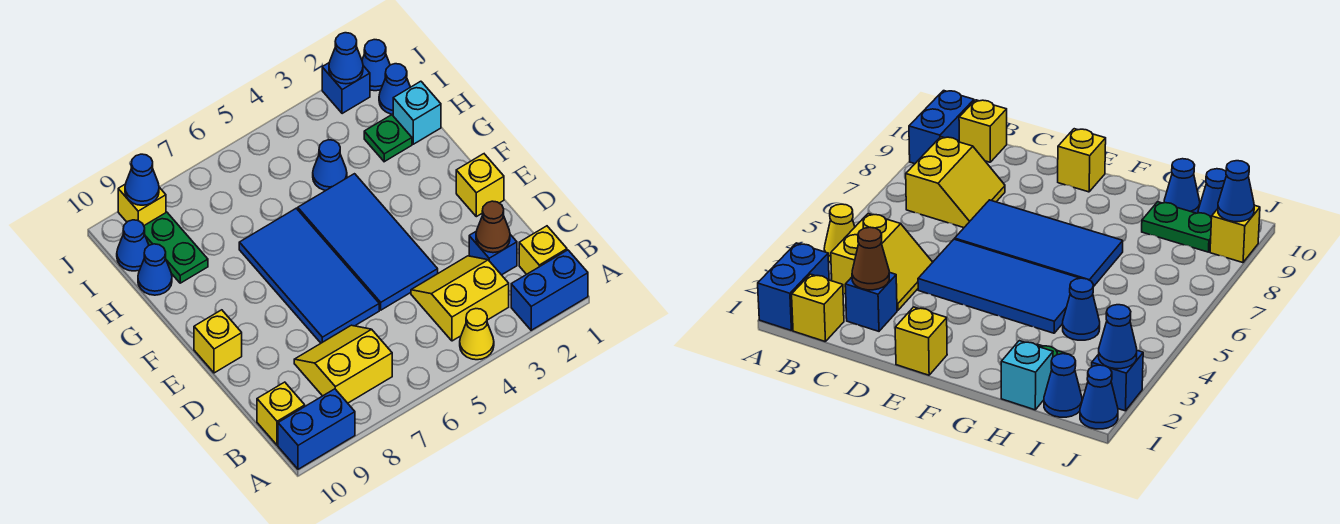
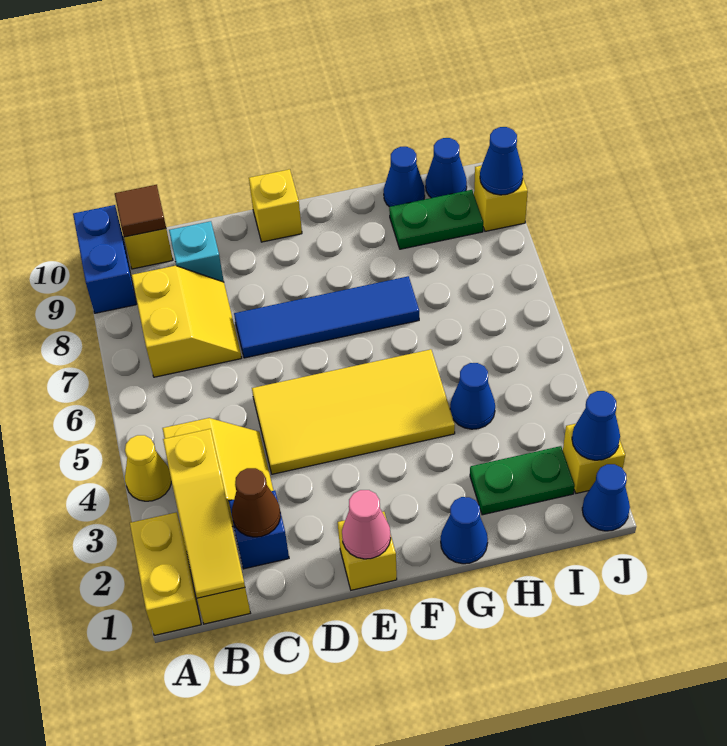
blue brick A1:A2 level 1 -> yellow brick A1:A2 level 1
none -> yellow slope B1:B3 level 2 top 3
none -> brown tile B10 level 2
blue tile D4:G5 level 1 -> yellow tile D4:G5 level 1
blue tile D6:G7 level 1 -> blue tile D7:G7 level 1
none -> pink cone E1 level 2
cyan brick H1 level 1 -> cyan brick C9 level 1
green plate H2 level 1 -> green plate H2:I2 level 1
blue cone I1 level 1 -> blue cone G1 level 1
blue brick J2 level 1 -> yellow brick J2 level 1

